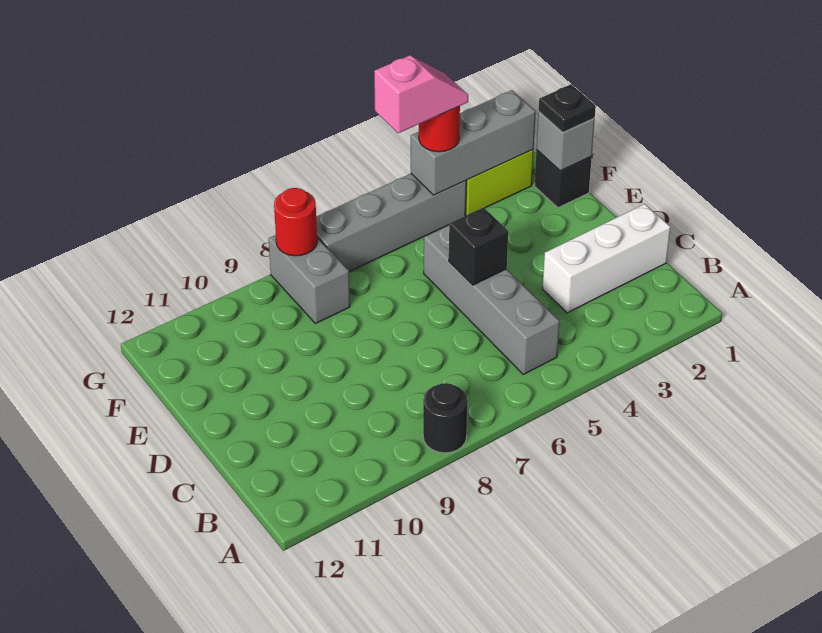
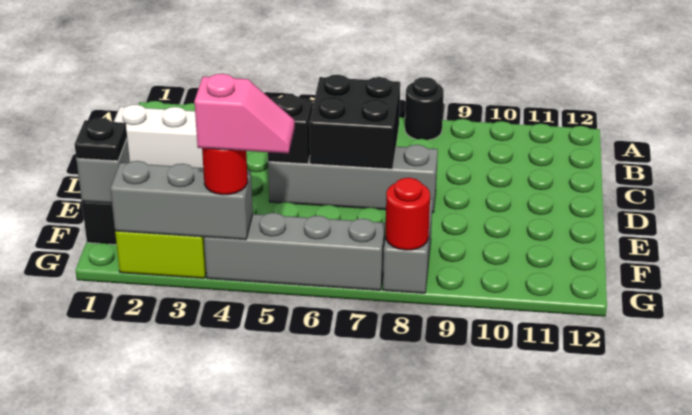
grey brick B5:E5 level 1 -> grey brick D5:D8 level 1
none -> black brick C6:D7 level 2
pink slope G4:G5 level 4 top 5 -> pink slope G4:G5 level 4 top 4

